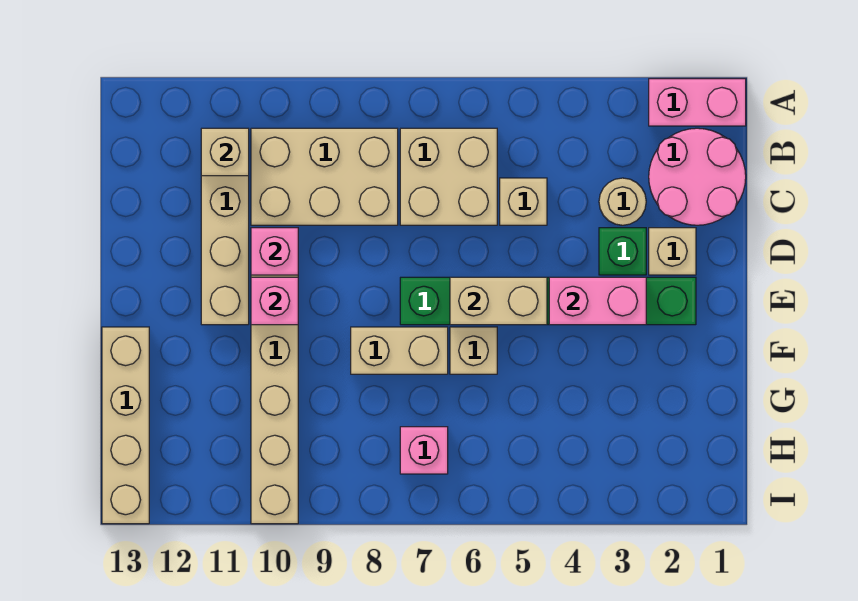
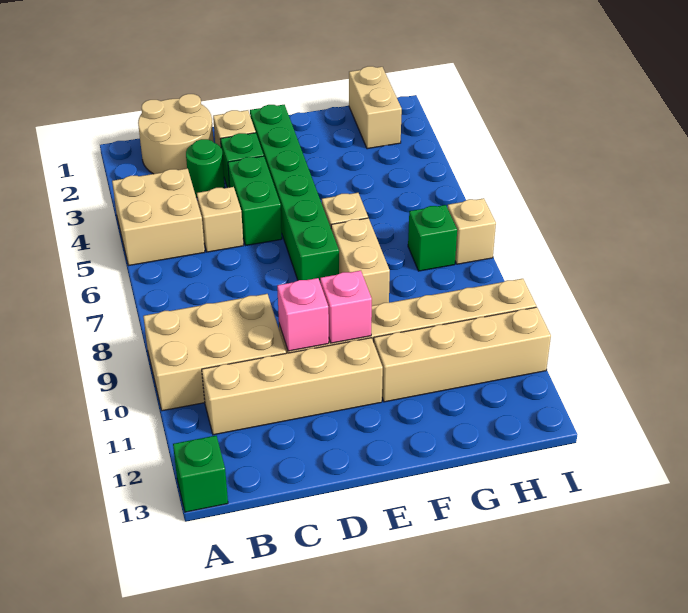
pink brick A1:A2 level 1 -> none
none -> green brick A13 level 1
pink round brick B1:C2 level 1 -> tan round brick B1:C2 level 1
tan brick B6:C7 level 1 -> tan brick A4:B5 level 1
tan brick B8:C10 level 1 -> tan brick A9:C10 level 1
tan brick B11 level 2 -> tan brick I7 level 1
tan round brick C3 level 1 -> green round brick C3 level 1
none -> green brick D4:D5 level 1
pink brick E3:E4 level 2 -> none
tan brick E5:E6 level 2 -> tan brick H1:H2 level 1
tan brick F13:I13 level 1 -> tan brick F11:I11 level 1
pink brick H7 level 1 -> green brick H7 level 1

